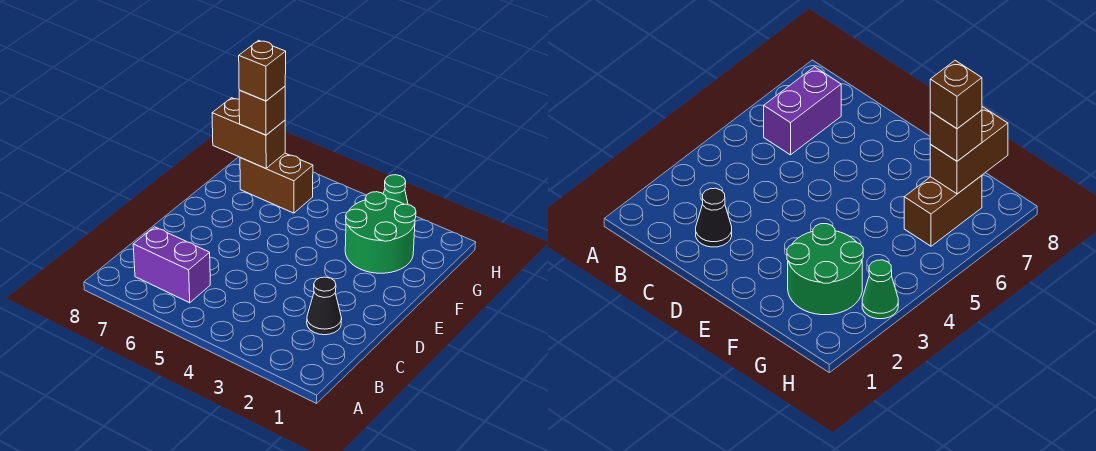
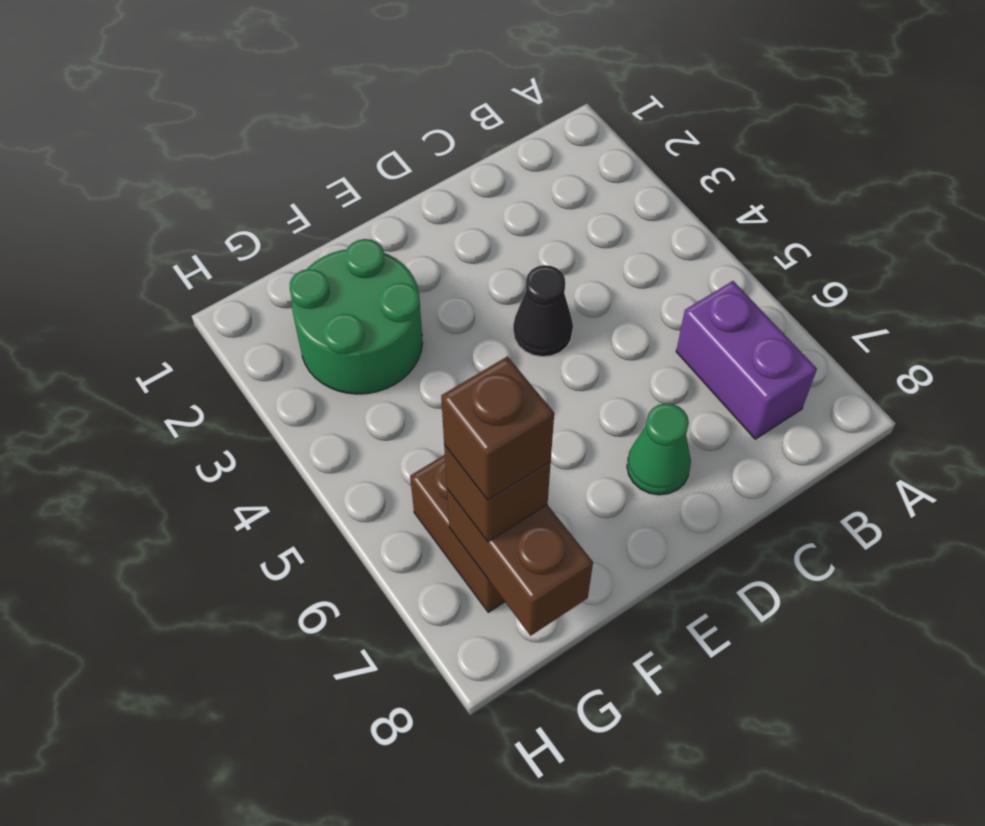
black cone C2 level 1 -> black cone D4 level 1
green cone H3 level 1 -> green cone D7 level 1

